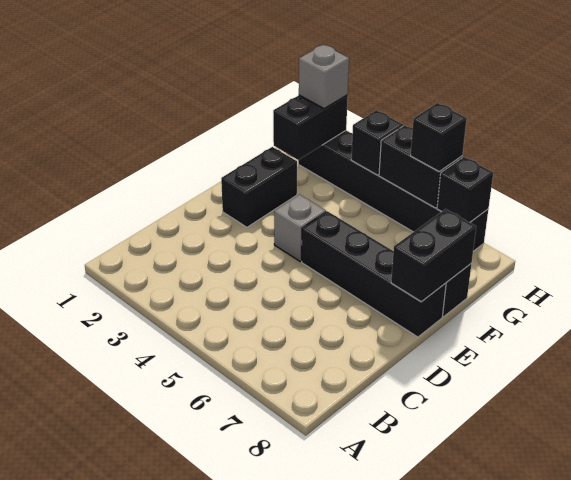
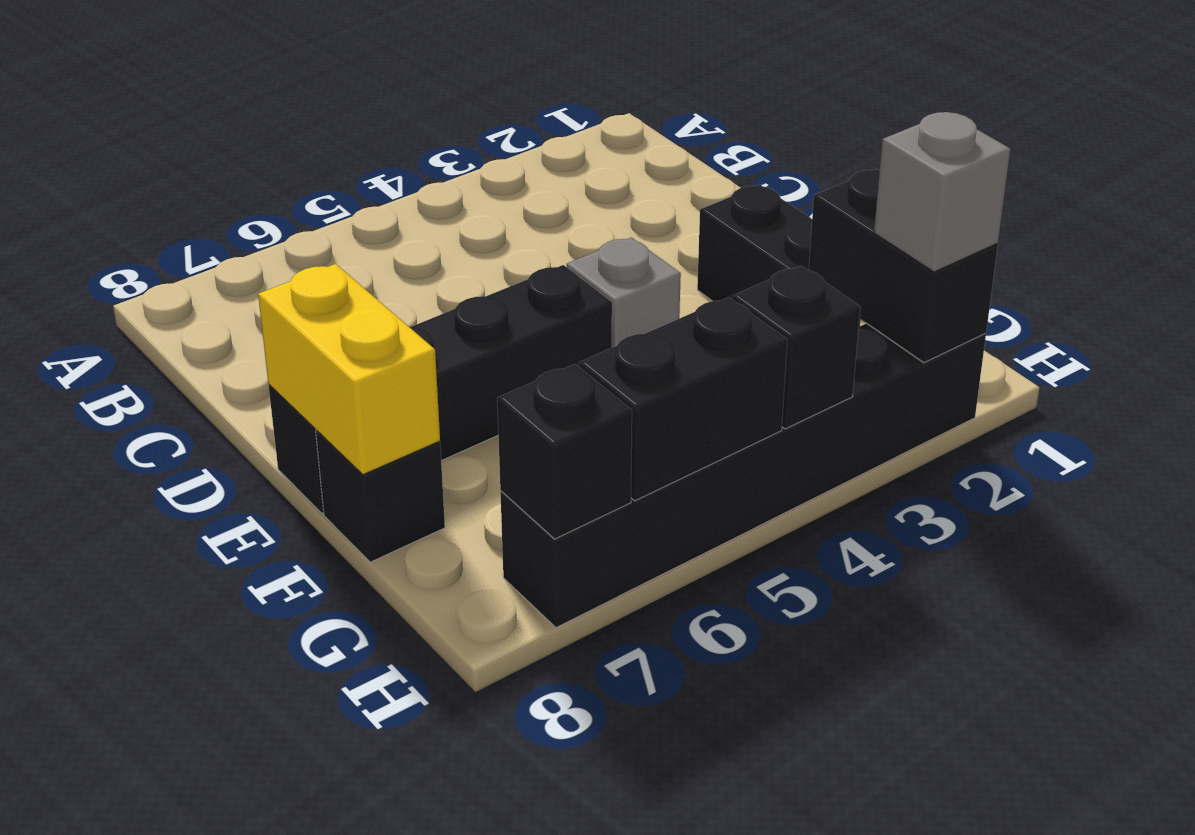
black brick E8:F8 level 2 -> yellow brick E8:F8 level 2
black brick H6 level 3 -> none

